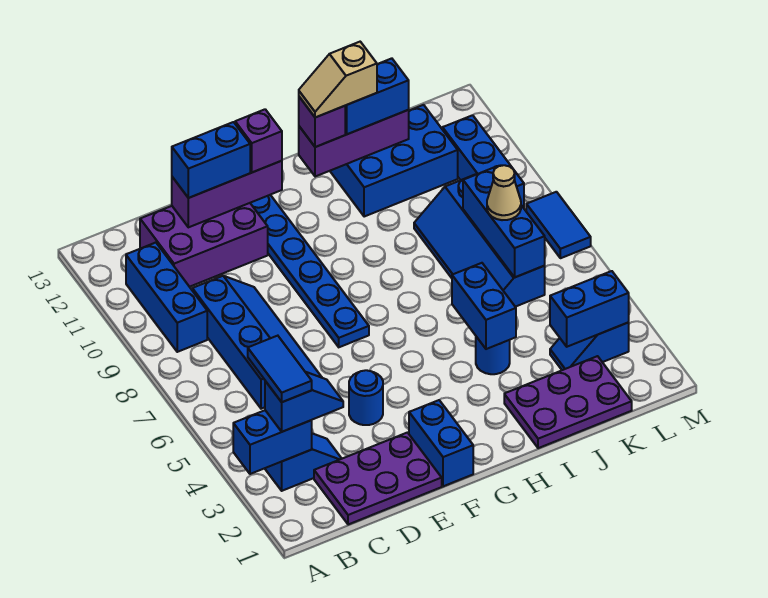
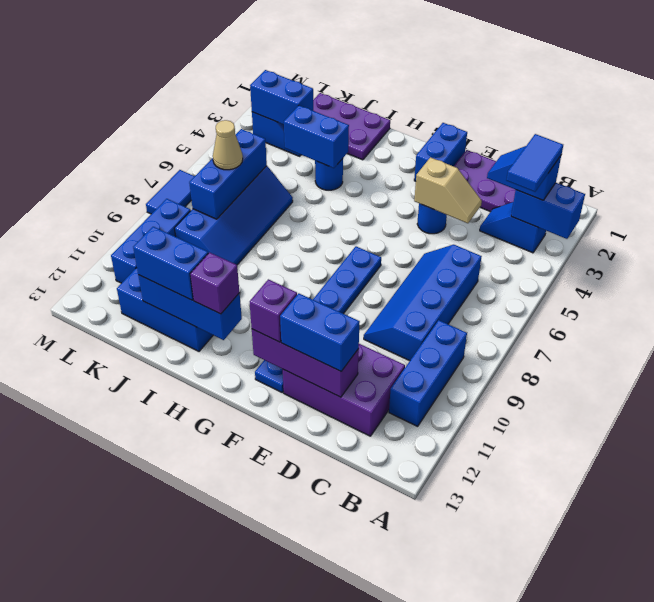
purple brick H12:J12 level 2 -> blue brick H12:J12 level 2
tan slope H12:I12 level 4 top I -> tan slope D4:E4 level 2 top E
blue brick I4:I5 level 2 -> blue brick I4:J4 level 2

